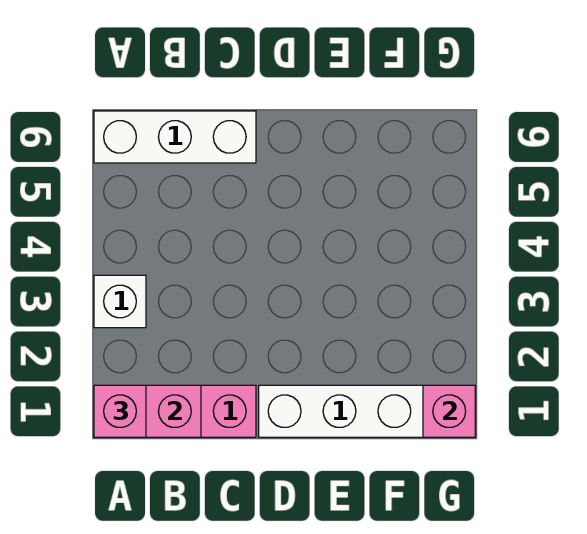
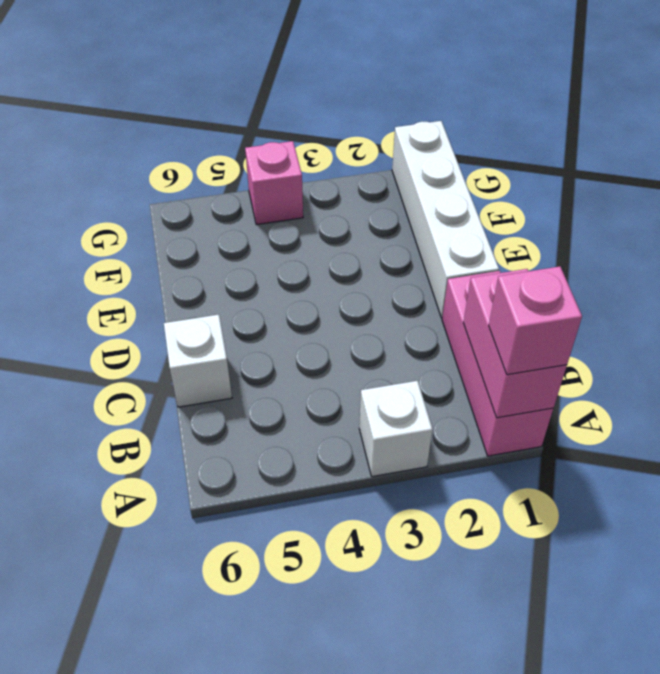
white brick A6:C6 level 1 -> white brick C6 level 1
pink brick G1 level 2 -> pink brick G4 level 1

